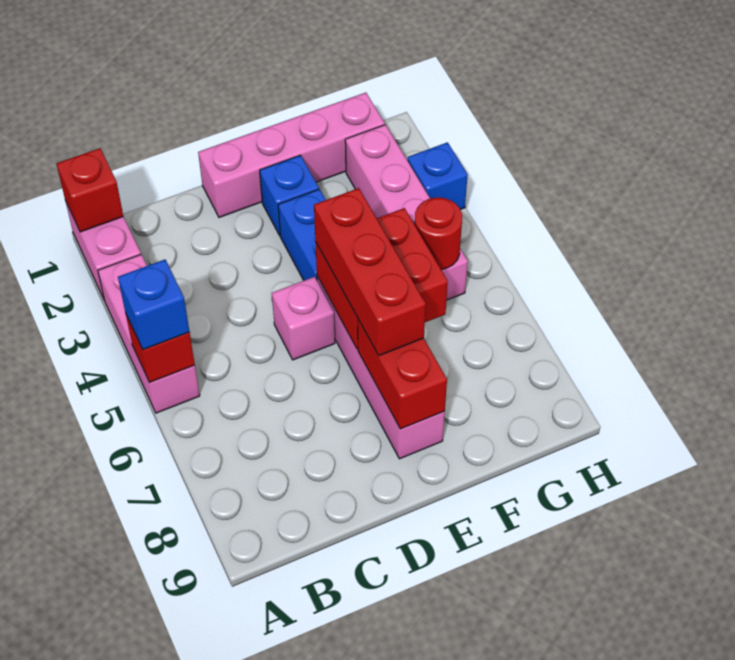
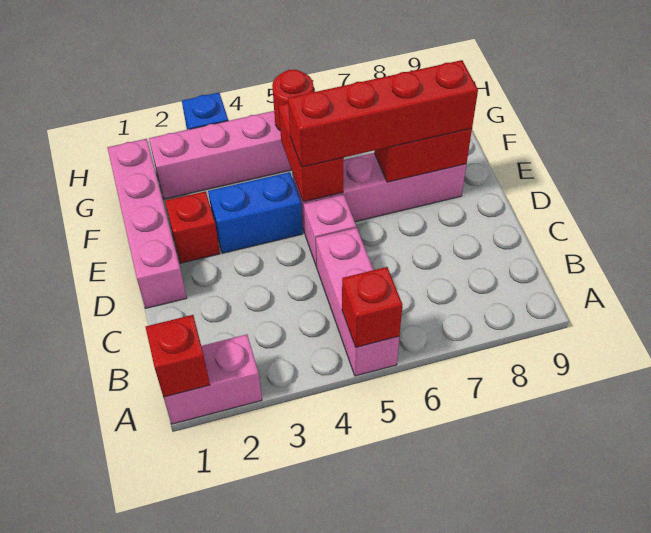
pink brick A3:A5 level 1 -> pink brick A5:C5 level 1
blue brick A5 level 3 -> none
blue brick E2 level 1 -> red brick E2 level 1
red brick E5:F6 level 2 -> red brick E5:F5 level 2
red brick E5:E7 level 3 -> red brick E5:E8 level 3

